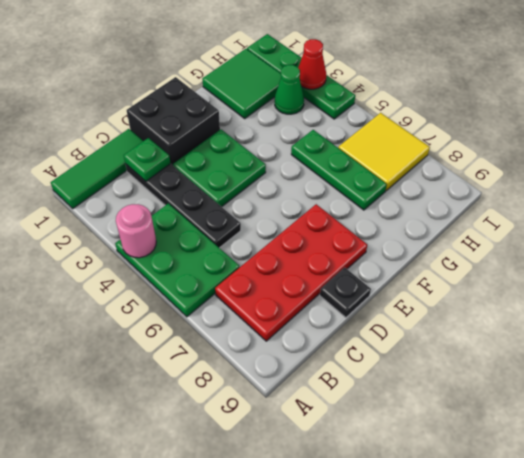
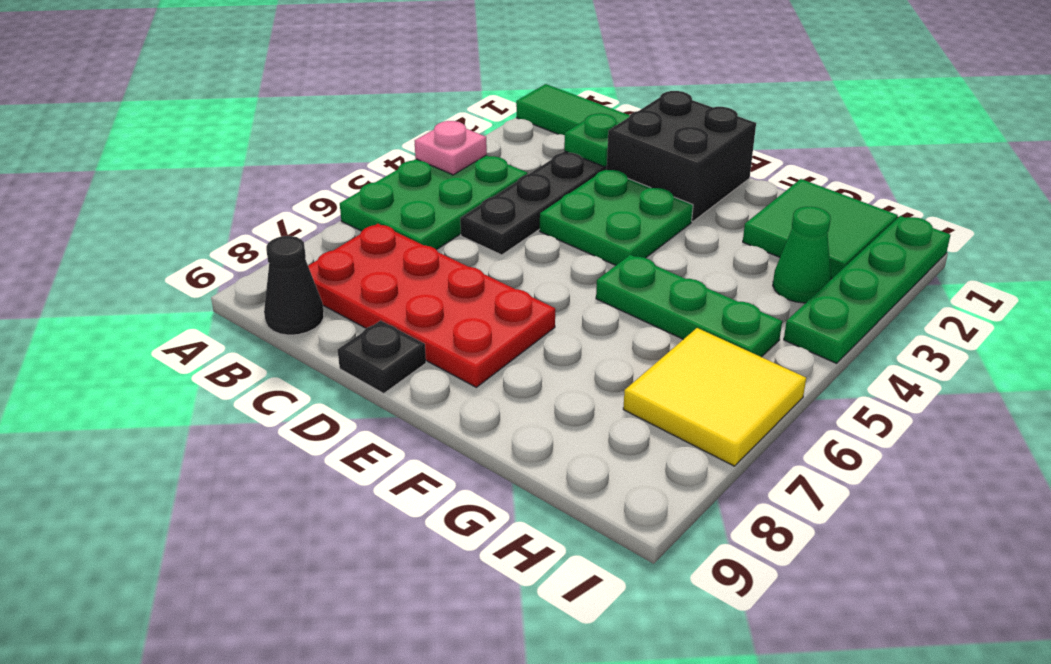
pink round brick A4 level 2 -> pink plate A4 level 2
none -> black cone B9 level 1
green plate G5:G7 level 1 -> green plate F5:H5 level 1
red cone I3 level 2 -> none

